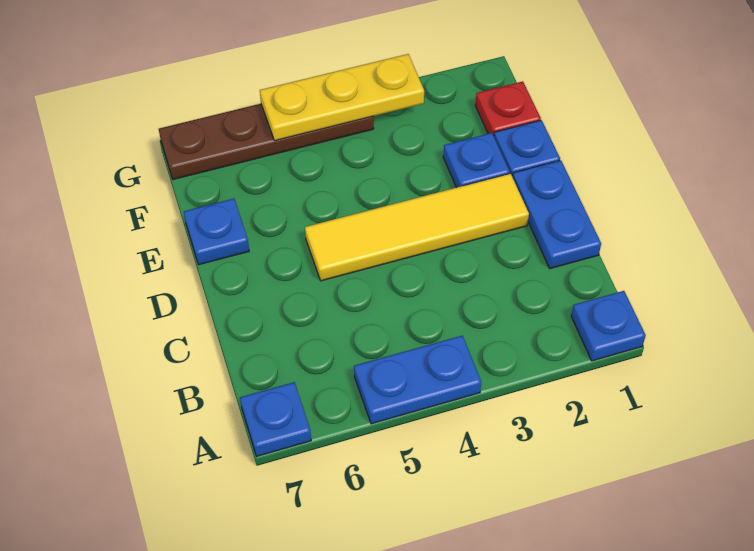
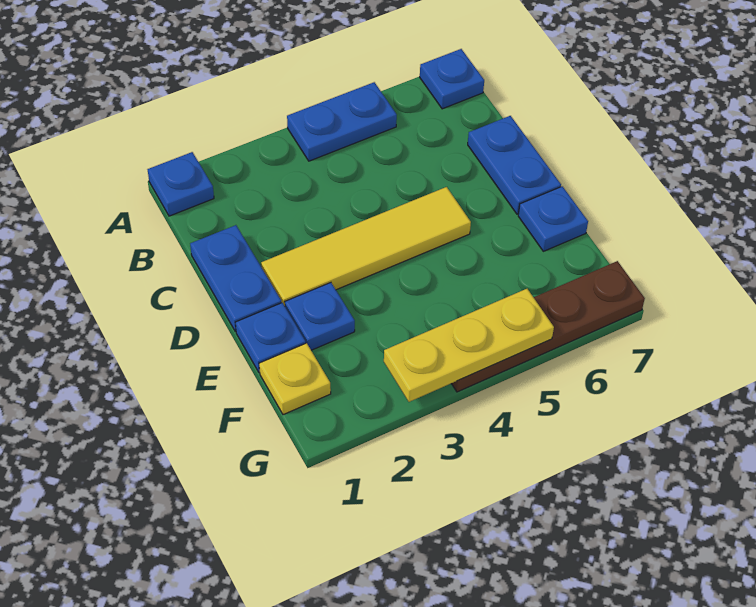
none -> blue plate C7:D7 level 1
red plate F1 level 1 -> yellow plate F1 level 1

